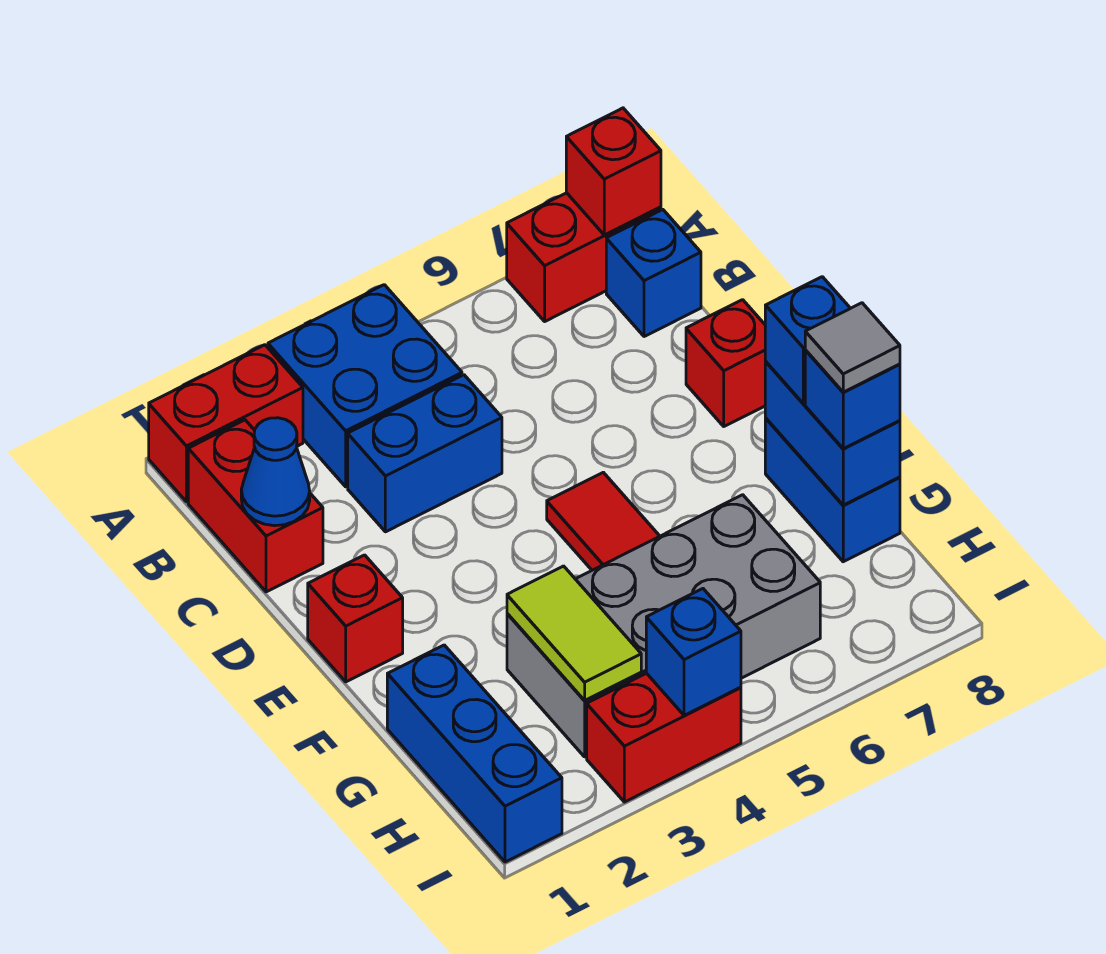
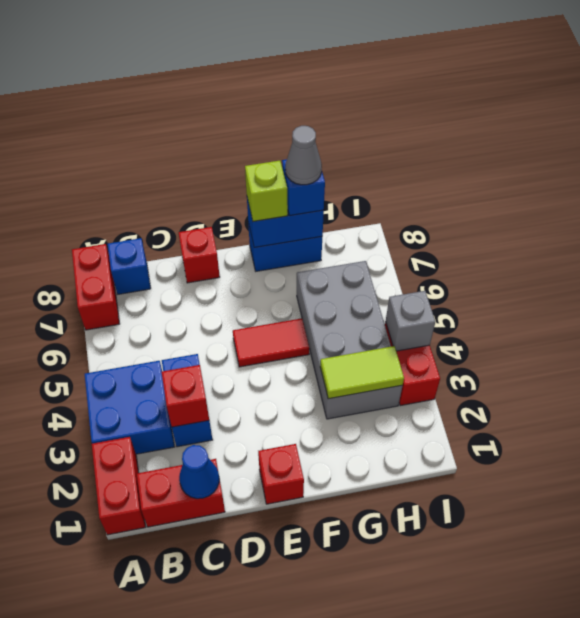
red brick A8 level 2 -> red brick C3 level 2
blue brick F8 level 3 -> lime brick F8 level 3
blue brick G1:I1 level 1 -> none
grey tile G8 level 4 -> grey cone G8 level 4
blue brick I4 level 2 -> grey brick I4 level 2

